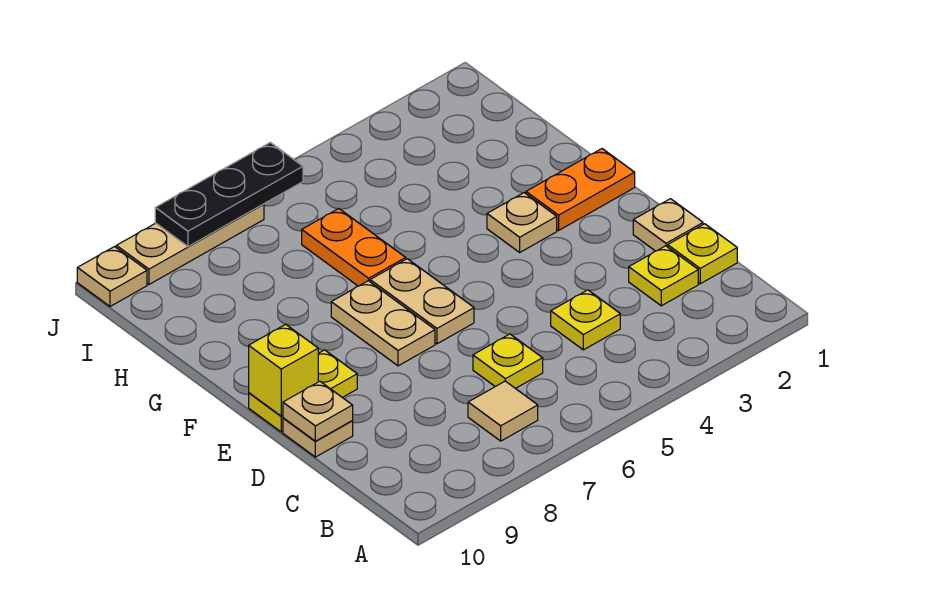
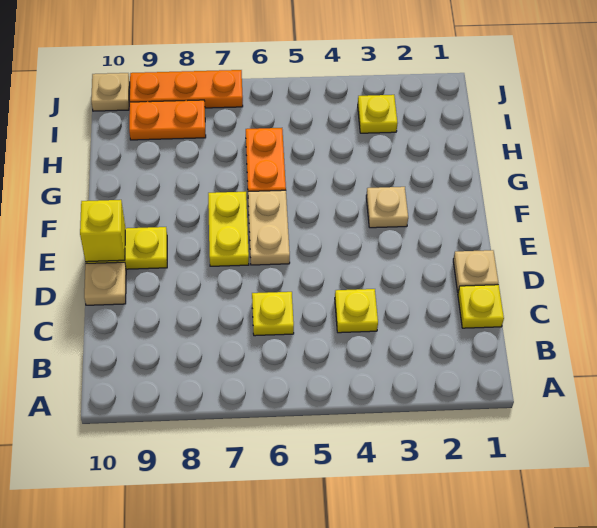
tan tile B7 level 1 -> none
yellow plate C2 level 1 -> yellow plate I3 level 1
tan plate D10 level 2 -> none
tan plate E7:F7 level 1 -> yellow plate E7:F7 level 1
orange plate F1:F2 level 1 -> orange plate I8:I9 level 1
black plate J6:J8 level 2 -> none
tan plate J7:J9 level 1 -> orange plate J7:J9 level 1

